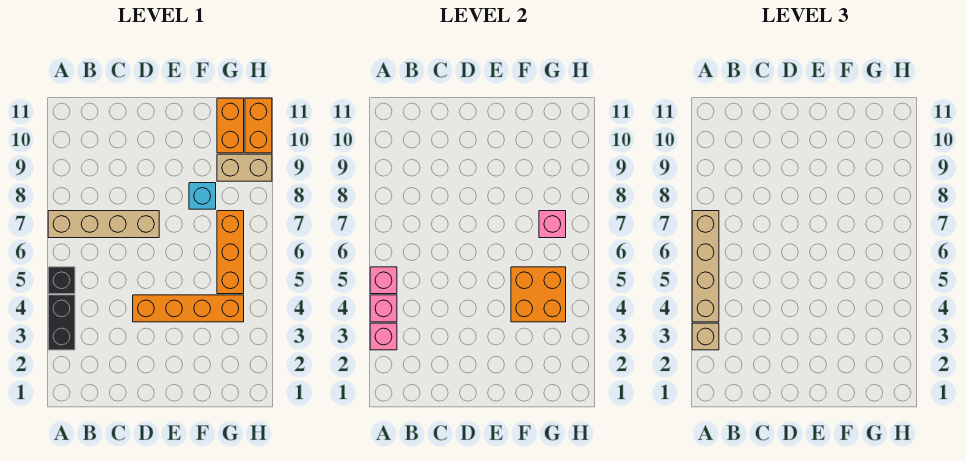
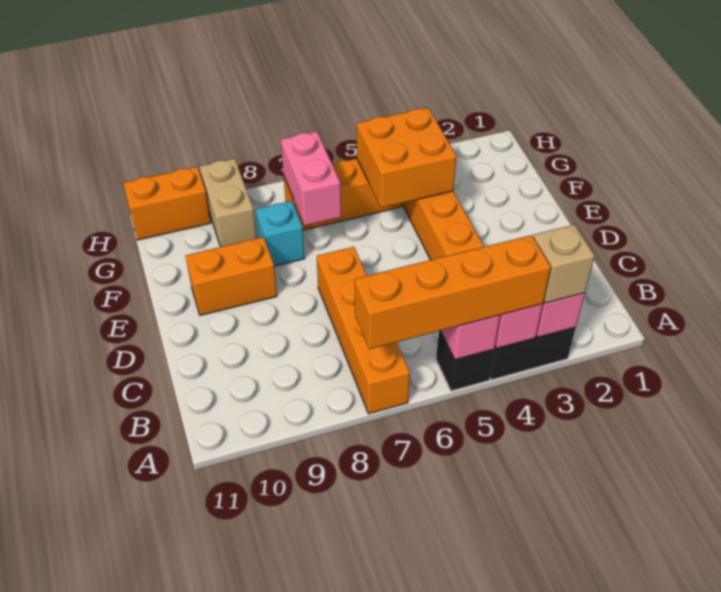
tan brick A4:A7 level 3 -> orange brick A4:A7 level 3
tan brick A7:D7 level 1 -> orange brick A7:D7 level 1
pink brick G7 level 2 -> pink brick F7:G7 level 2
orange brick G10:G11 level 1 -> orange brick E9:E10 level 1

